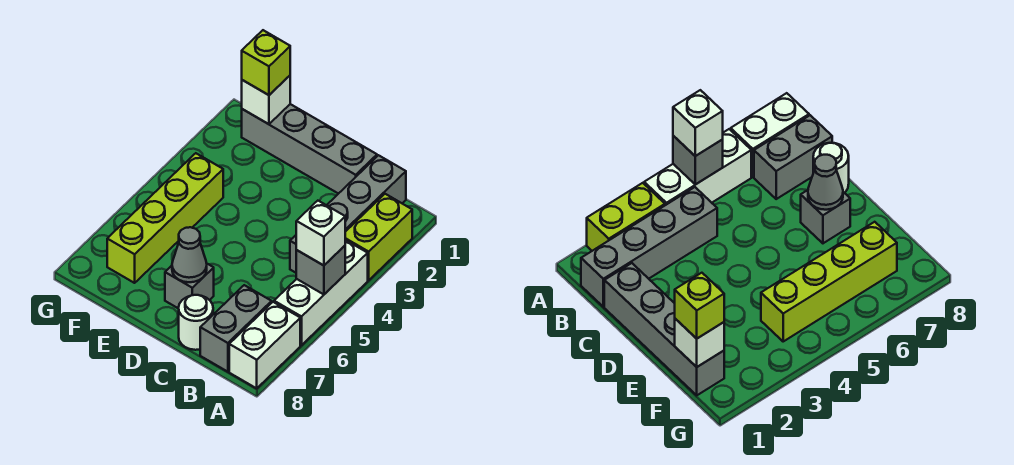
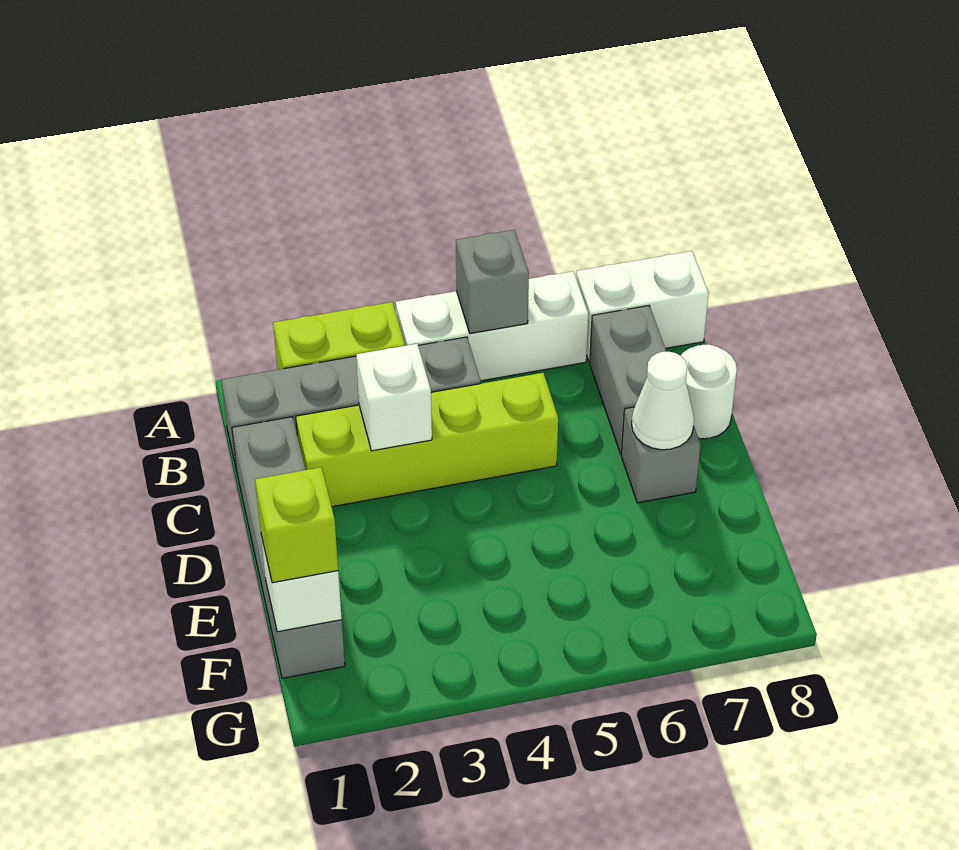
white brick A5 level 3 -> white brick C3 level 2
grey brick B7:B8 level 1 -> grey brick B7:C7 level 1
grey cone D7 level 2 -> white cone D7 level 2
lime brick F4:F7 level 1 -> lime brick C2:C5 level 1

